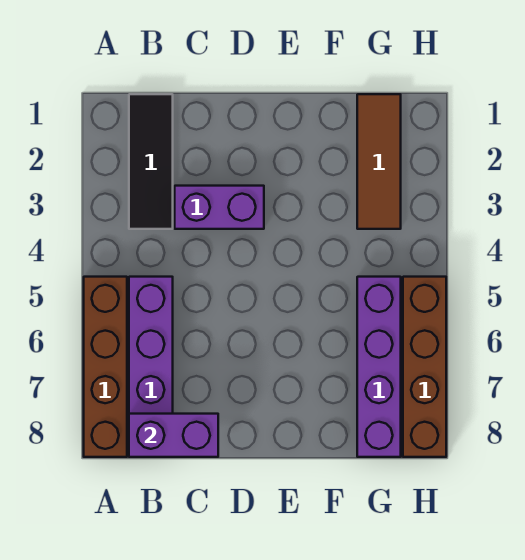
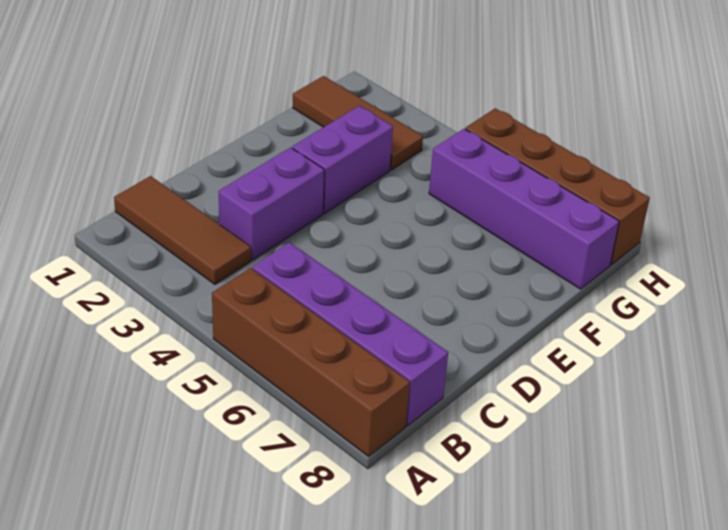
black tile B1:B3 level 1 -> brown tile B1:B3 level 1
purple brick B8:C8 level 2 -> purple brick E3:F3 level 1

